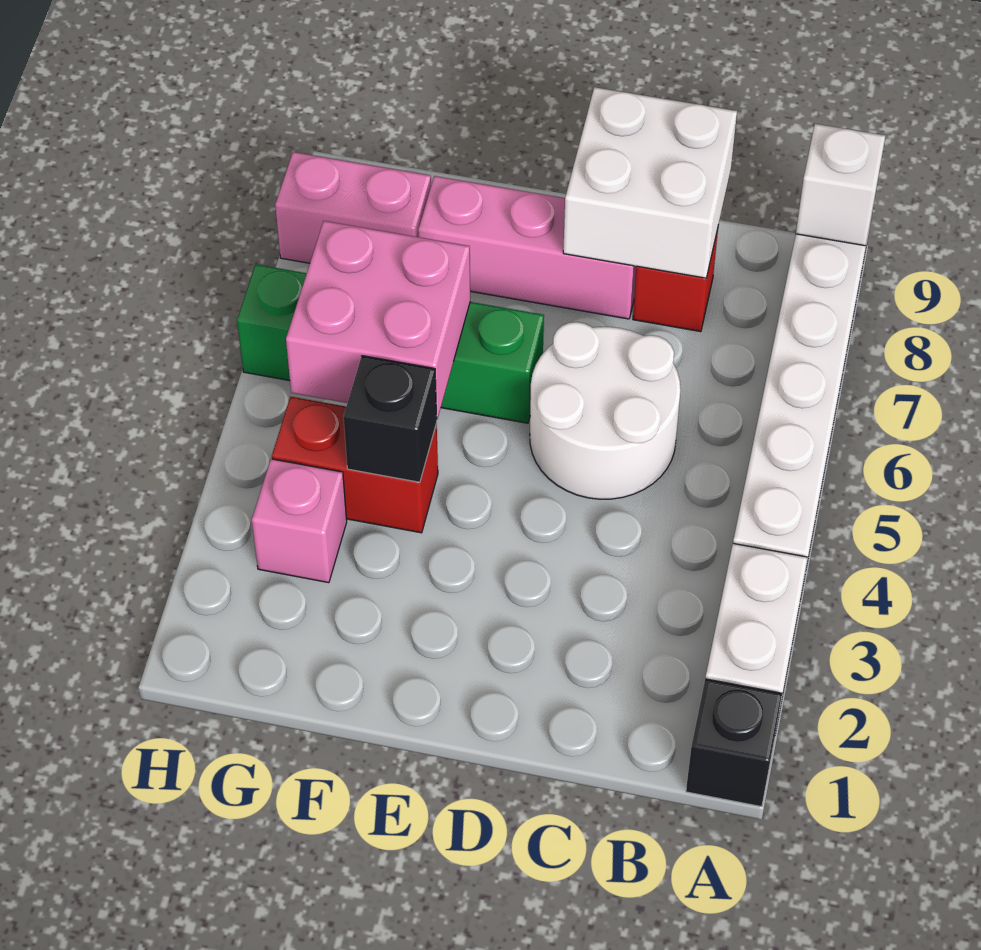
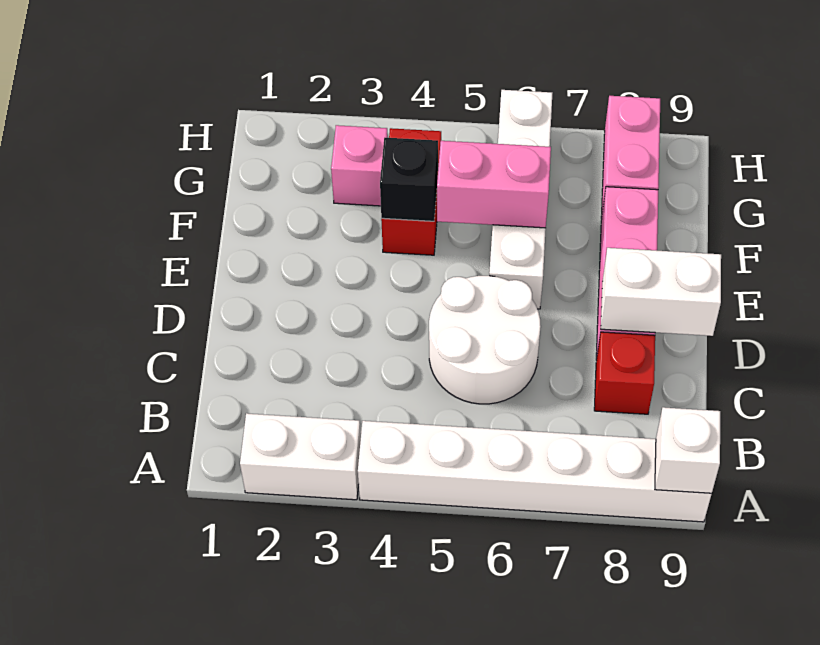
black brick A1 level 1 -> none
white brick C8:D9 level 2 -> white brick D8:D9 level 2
green brick E6:H6 level 1 -> white brick E6:H6 level 1
pink brick F5:G6 level 2 -> pink brick F5:F6 level 2

